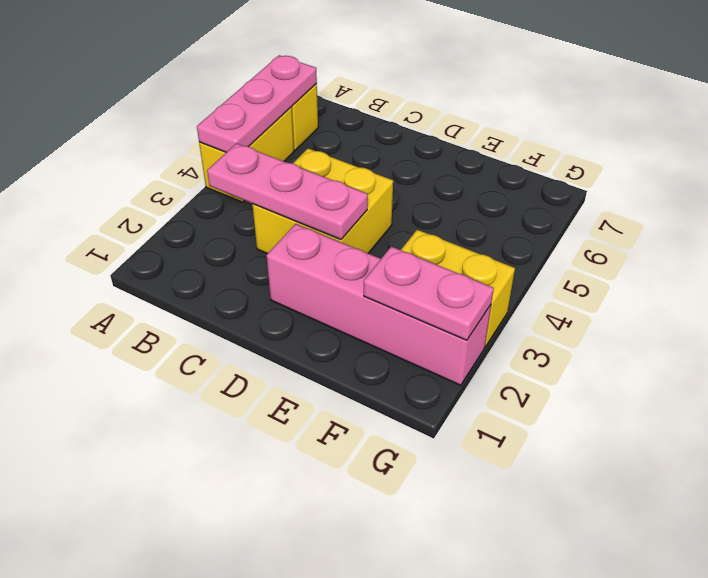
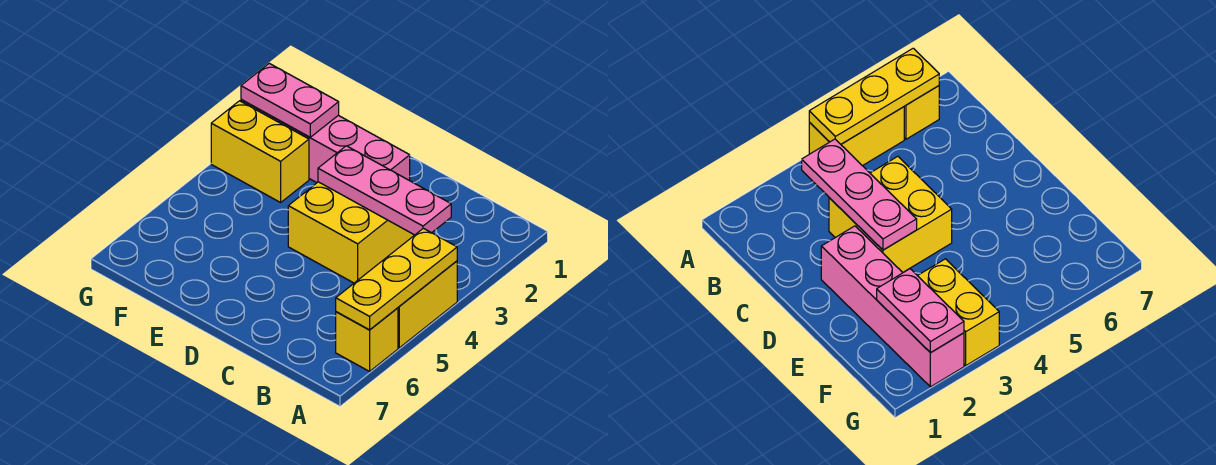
pink plate A4:A6 level 2 -> yellow plate A4:A6 level 2

